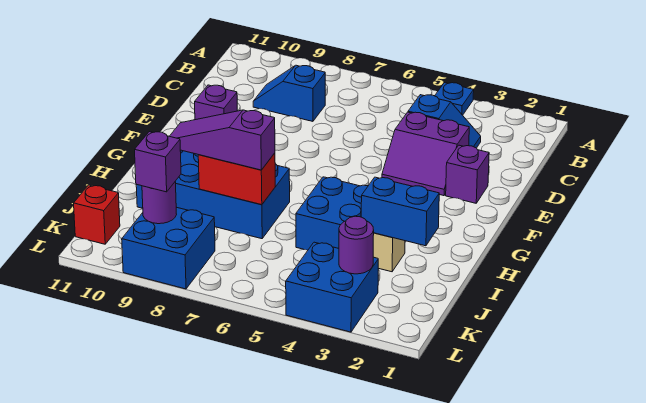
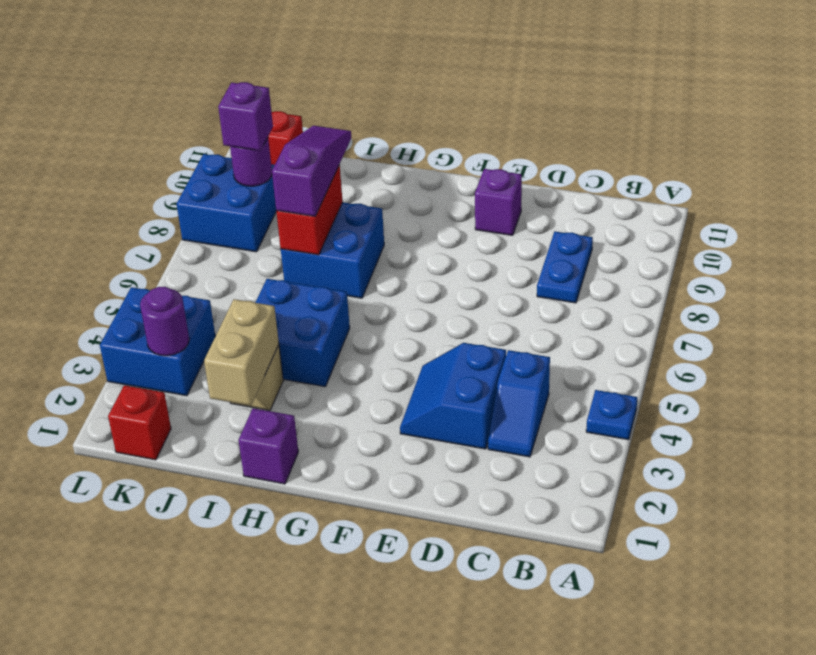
blue slope C8:C9 level 1 top 8 -> blue plate C8:C9 level 1
purple slope D3:E4 level 1 top D -> blue slope D3:E4 level 1 top D
purple brick E2 level 1 -> purple brick H1 level 1
blue brick H7:I10 level 1 -> blue brick H7:I8 level 1
blue brick I2:I3 level 2 -> tan brick I2:I3 level 2
none -> red brick K1 level 1

